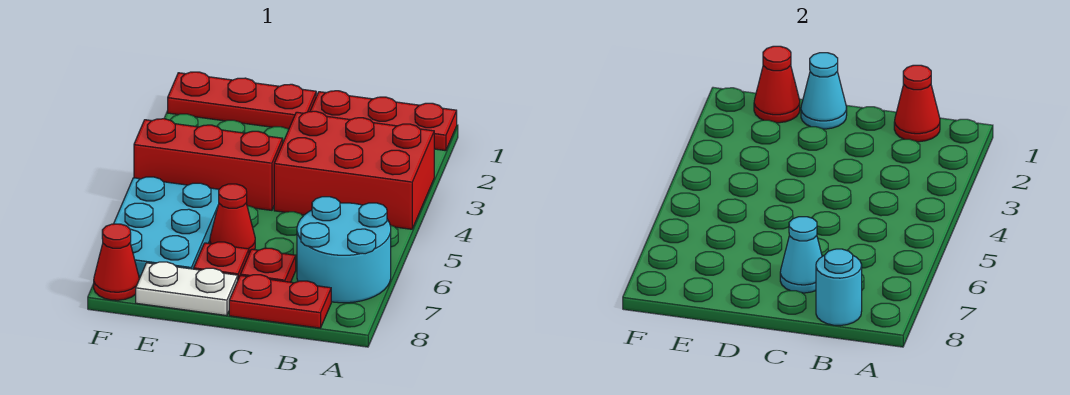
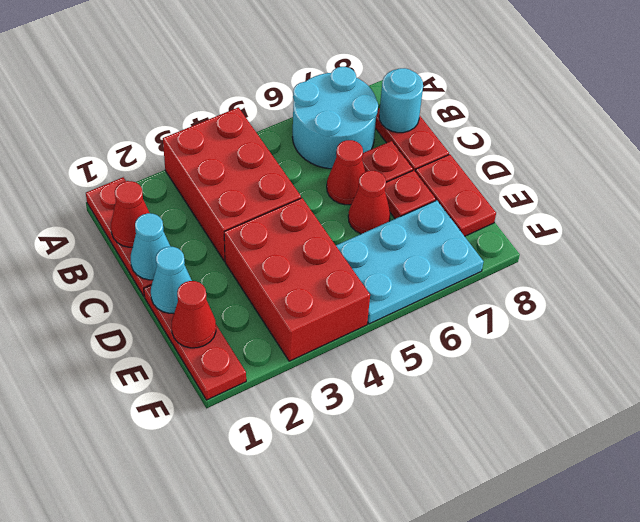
cyan cone C7 level 2 -> cyan cone C1 level 2
red brick D4:F4 level 1 -> red brick D3:F4 level 1
white plate D8:E8 level 1 -> red plate D8:E8 level 1
red cone F8 level 1 -> red cone C6 level 1

